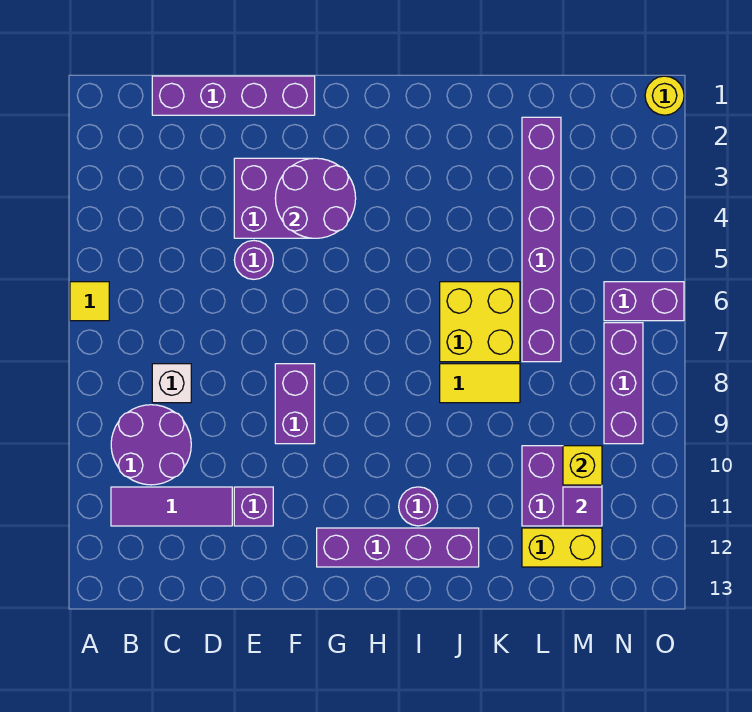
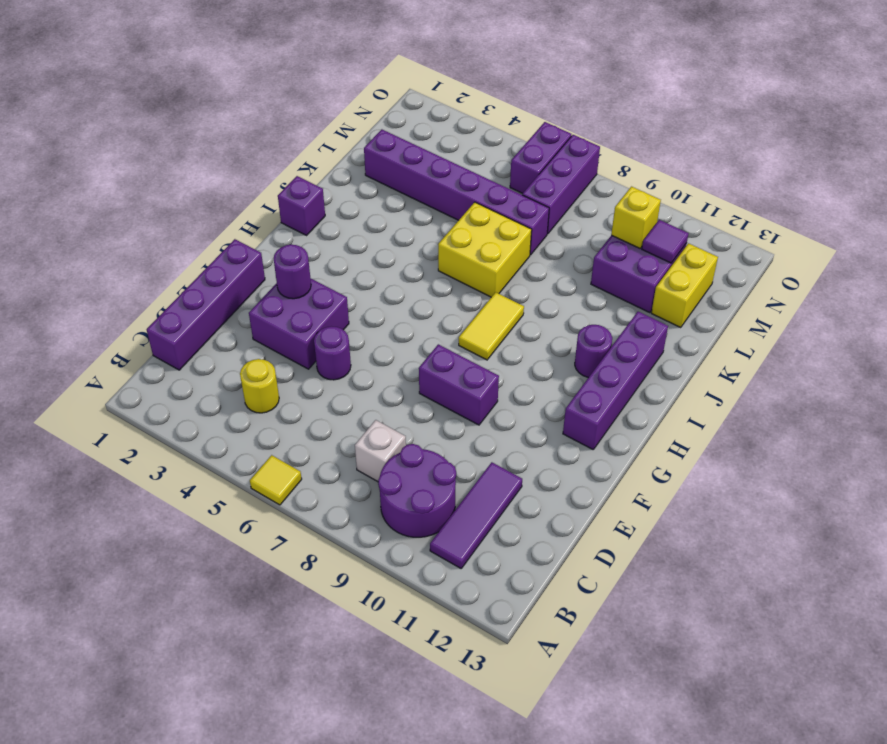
purple brick E11 level 1 -> purple brick I1 level 1
purple round brick F3:G4 level 2 -> purple round brick F3 level 2
yellow tile J8:K8 level 1 -> yellow tile H8:I8 level 1
purple brick N7:N9 level 1 -> purple brick M7:O7 level 1
yellow round brick O1 level 1 -> yellow round brick C4 level 1

